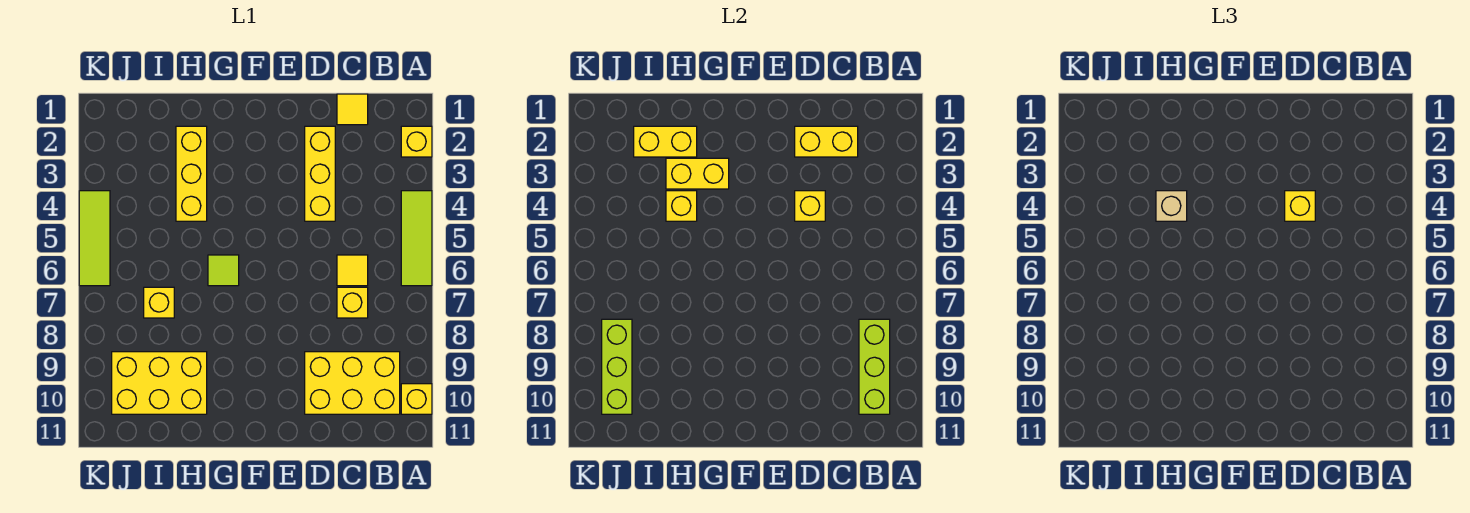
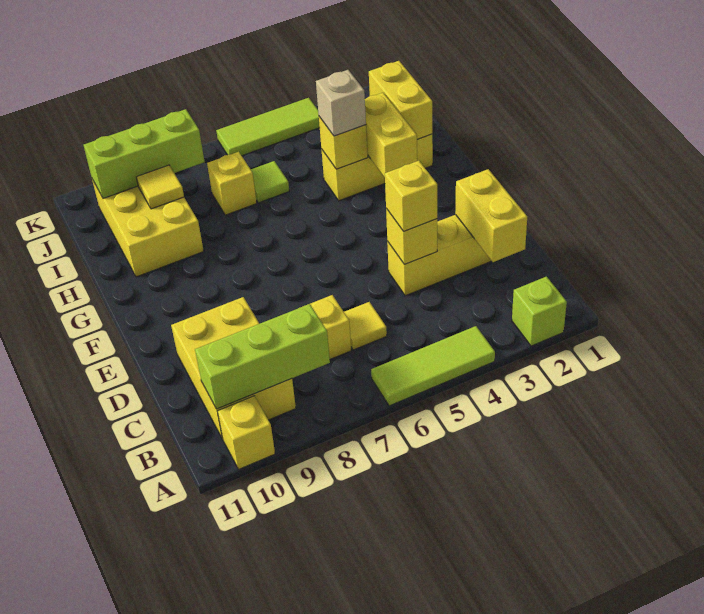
yellow brick A2 level 1 -> lime brick A2 level 1
yellow tile C1 level 1 -> yellow tile I9 level 2
lime tile G6 level 1 -> lime tile I6 level 1

